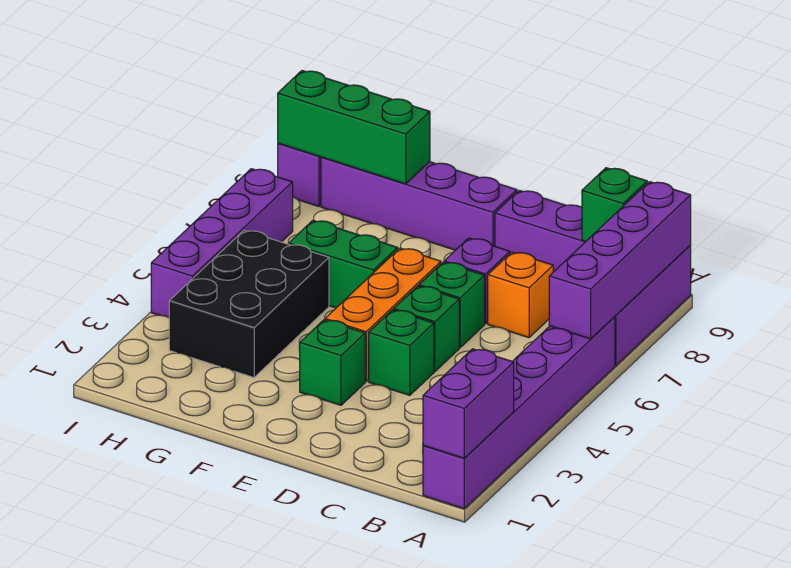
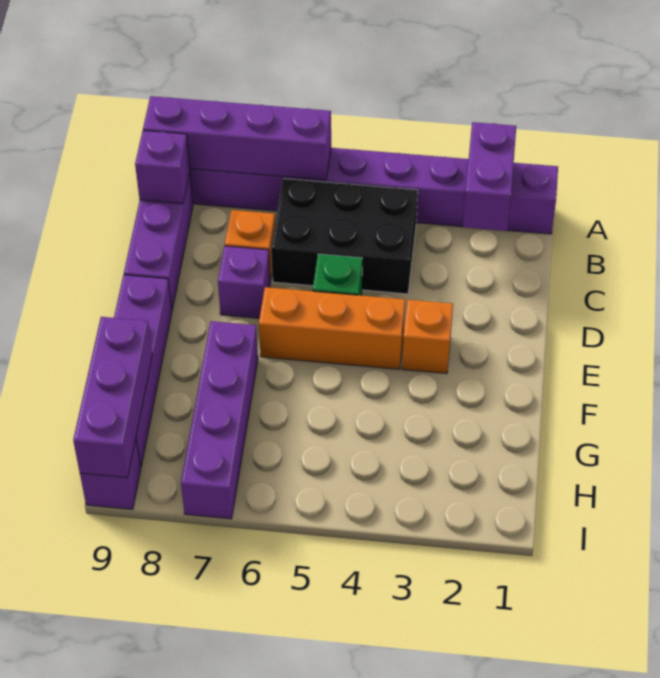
purple brick A1:A2 level 2 -> purple brick A2:B2 level 2
green brick B9 level 2 -> purple brick B9 level 2
green brick D4 level 1 -> none
green brick D6 level 1 -> none
green brick E3 level 1 -> orange brick E3 level 1
green brick F6:G6 level 1 -> none
black brick G3:H5 level 1 -> black brick B4:C6 level 1
green brick G9:I9 level 2 -> purple brick G9:I9 level 2
purple brick I4:I7 level 1 -> purple brick F7:I7 level 1

